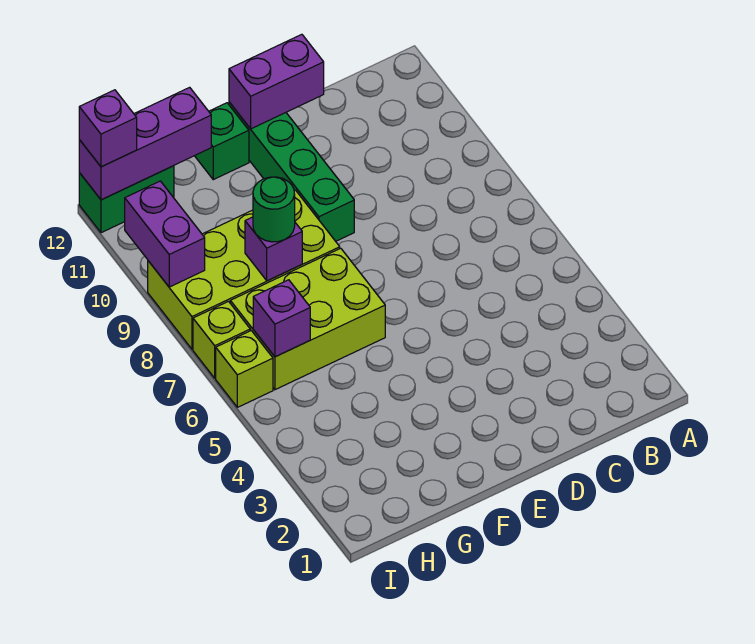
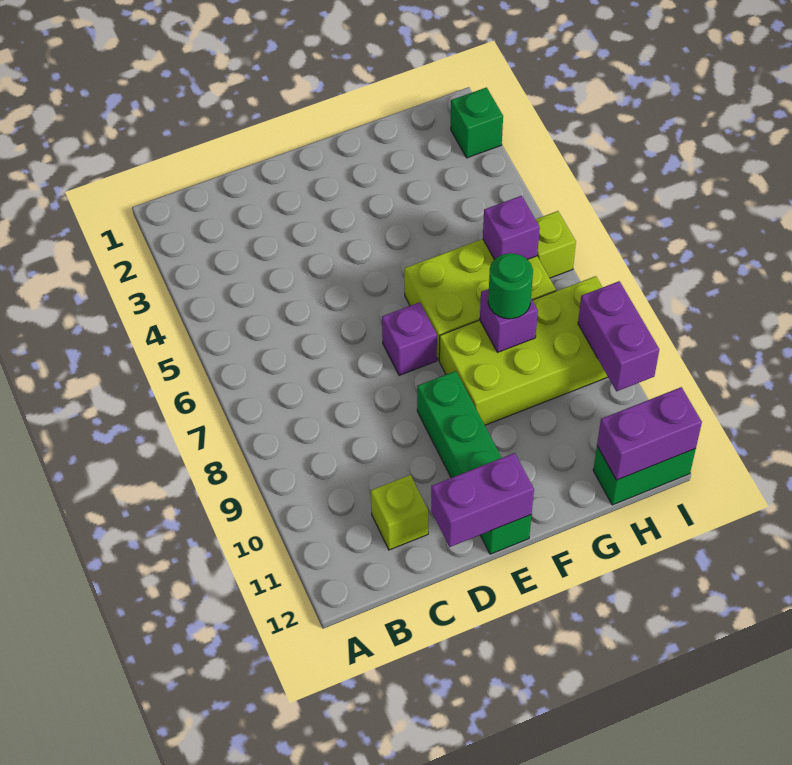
green brick F12 level 1 -> green brick I2 level 1
purple brick G12:I12 level 2 -> purple brick H12:I12 level 2
lime brick I7 level 1 -> lime brick C11 level 1
purple brick I12 level 3 -> purple brick E7 level 1

